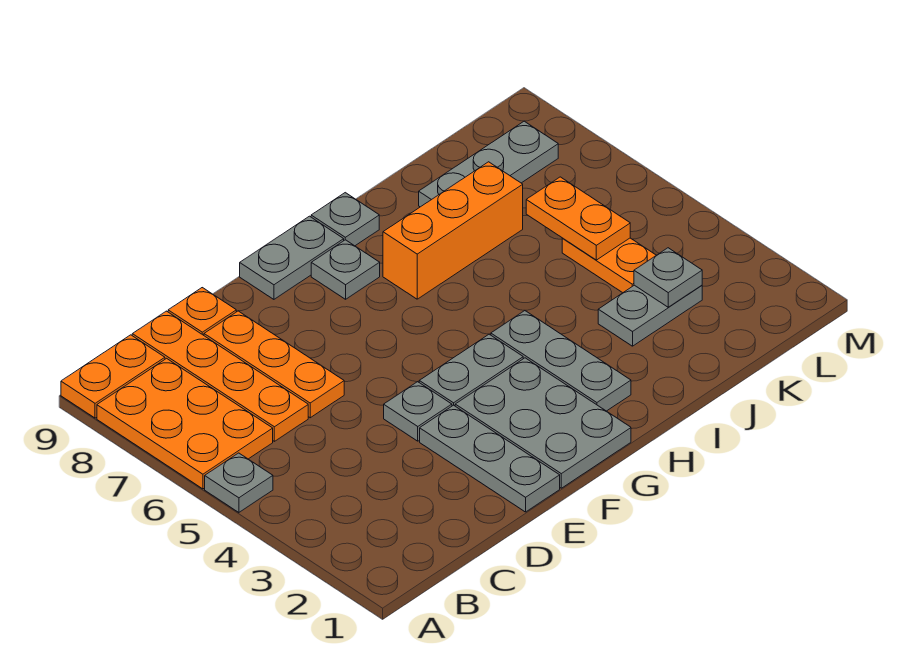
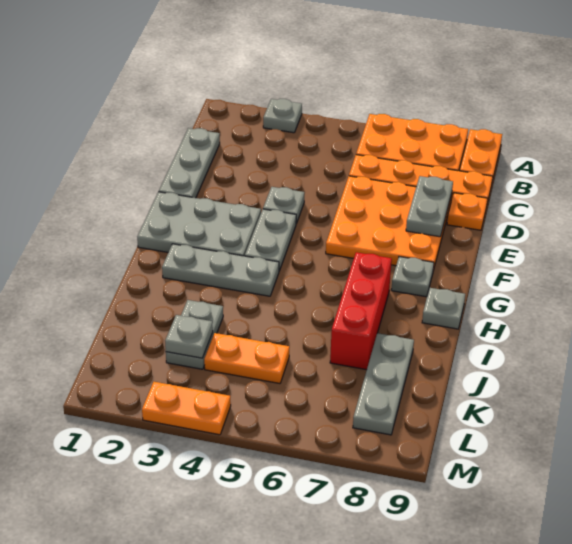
grey plate A5 level 1 -> grey plate A3 level 1
orange plate D6:D8 level 1 -> orange plate D6:F8 level 1
grey plate E1:E3 level 1 -> grey plate C1:E1 level 1
grey plate F9:G9 level 1 -> grey plate D8:E8 level 2
orange brick H7:J7 level 1 -> red brick H7:J7 level 1
orange plate K5:K6 level 2 -> orange plate M3:M4 level 1

